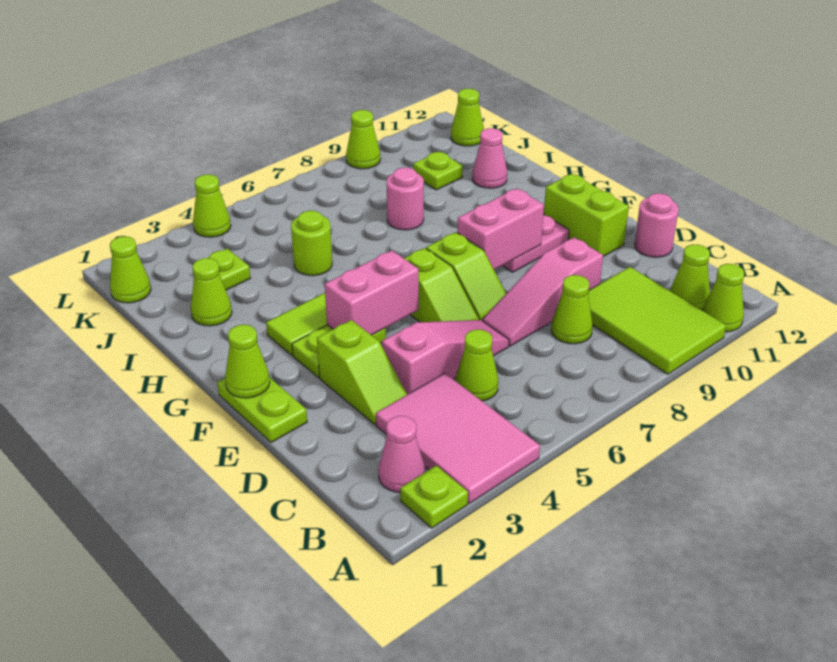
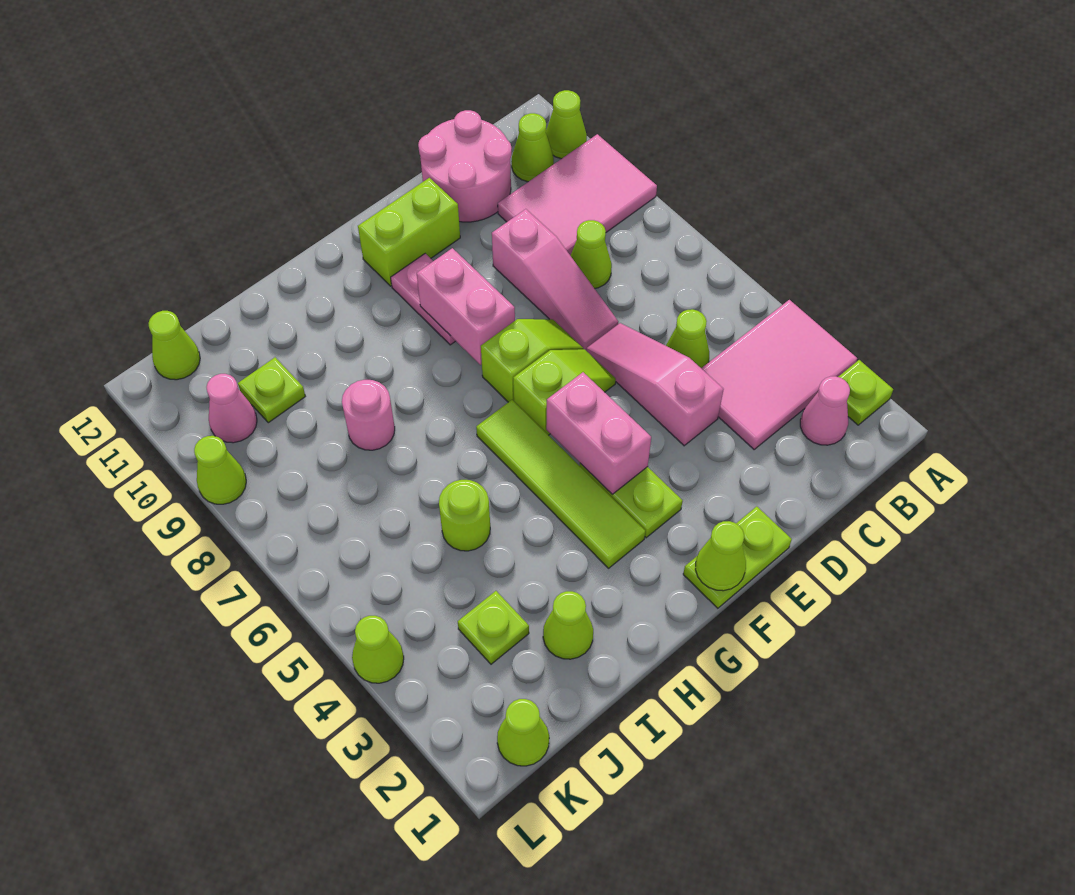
lime tile A9:C10 level 1 -> pink tile A9:C10 level 1
lime slope D3:E3 level 1 top E -> none
pink round brick D12 level 1 -> pink round brick C11:D12 level 1
pink cone I11 level 1 -> pink cone K10 level 1

